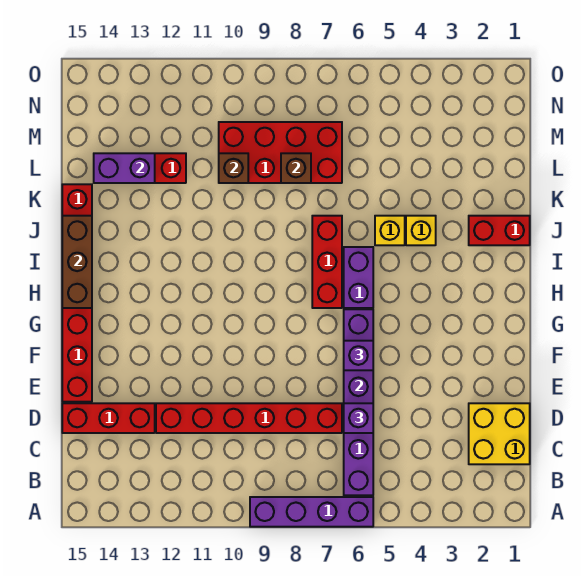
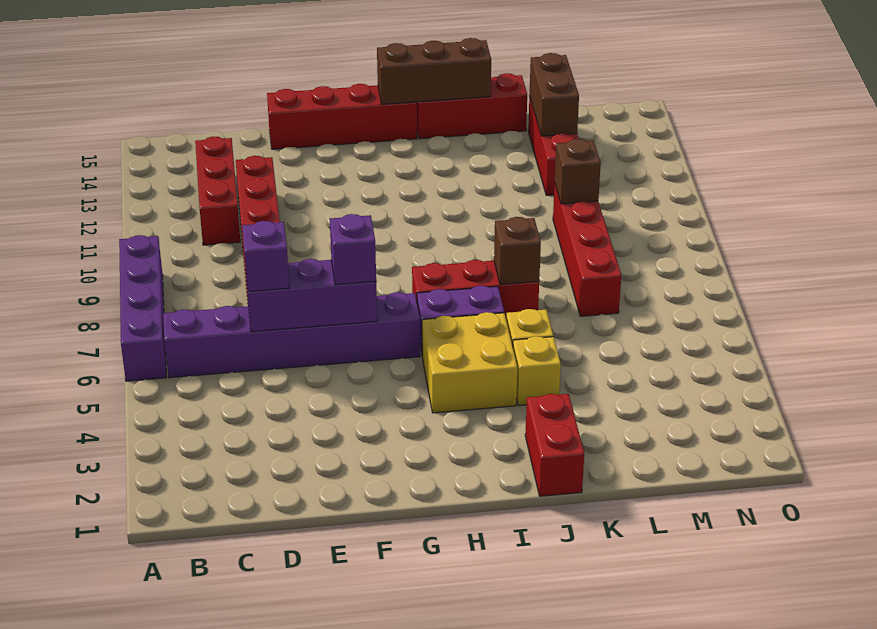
yellow brick C1:D2 level 1 -> yellow brick H4:I5 level 1
red brick D13:D15 level 1 -> red brick C11:C13 level 1
red brick L7:M10 level 1 -> red brick L7:L10 level 1
brown brick L8 level 2 -> brown brick J7 level 2
purple brick L13:L14 level 2 -> brown brick L13:L14 level 2

